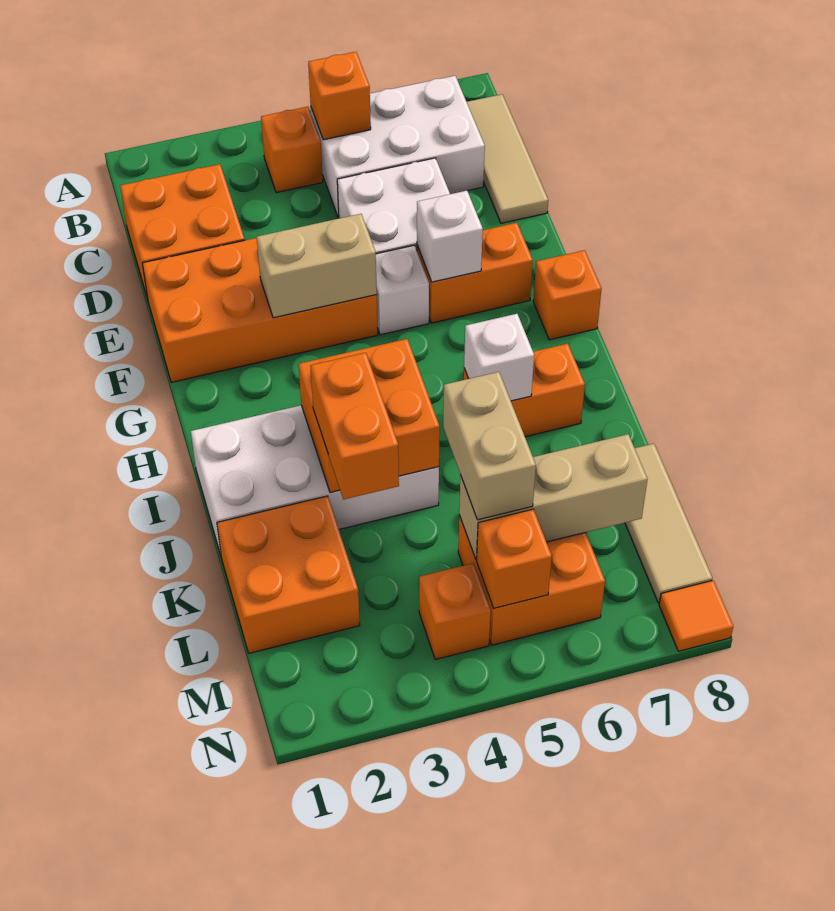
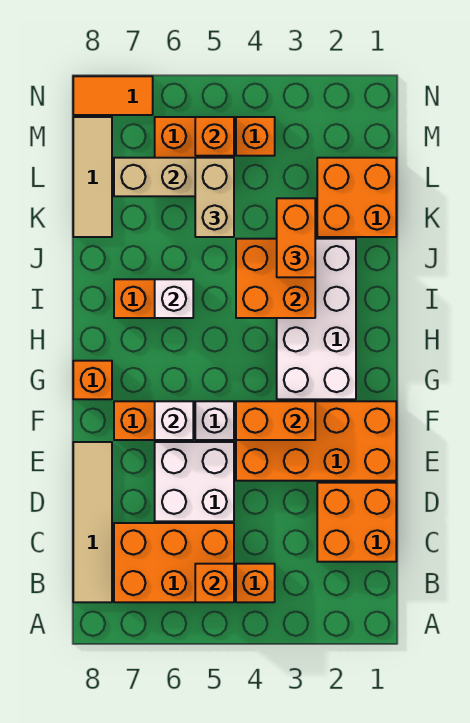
white brick B5:C7 level 1 -> orange brick B5:C7 level 1
tan tile B8:D8 level 1 -> tan tile B8:E8 level 1
tan brick F3:F4 level 2 -> orange brick F3:F4 level 2
white brick I1:J4 level 1 -> white brick G2:J3 level 1
orange tile N8 level 1 -> orange tile N7:N8 level 1

